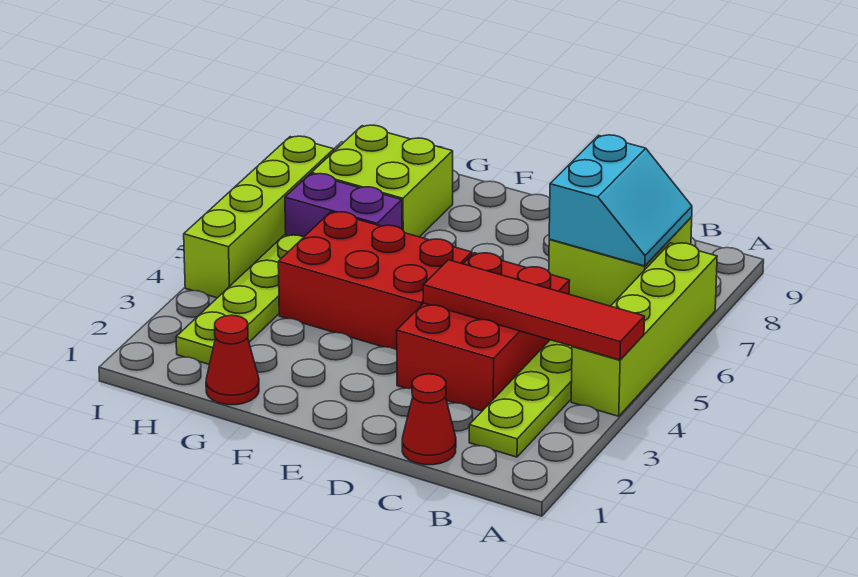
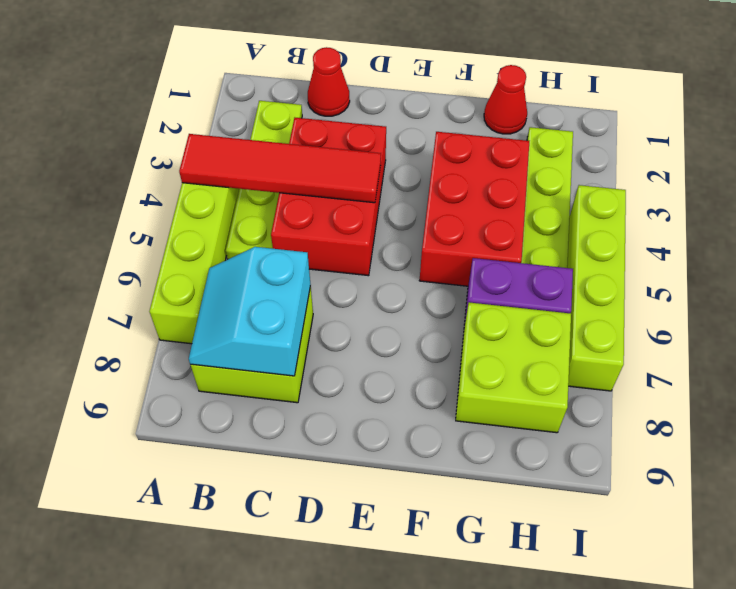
red brick E4:G5 level 1 -> red brick F3:G5 level 1

